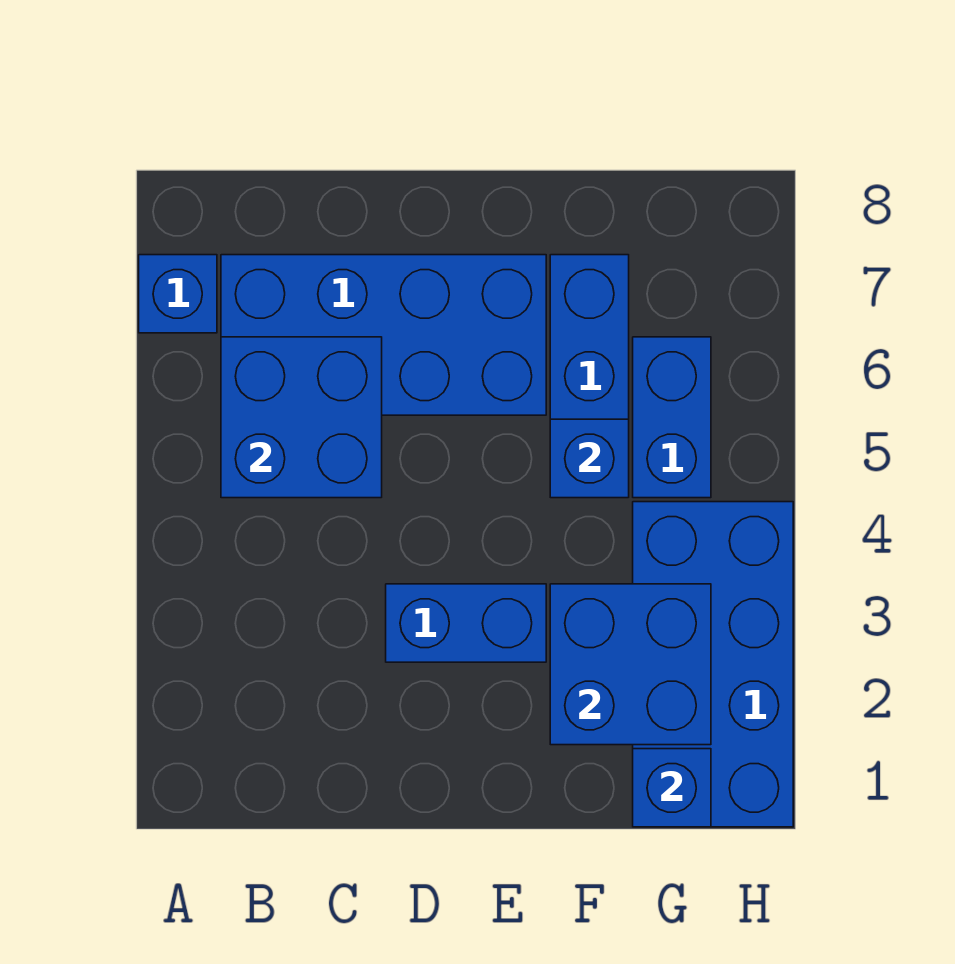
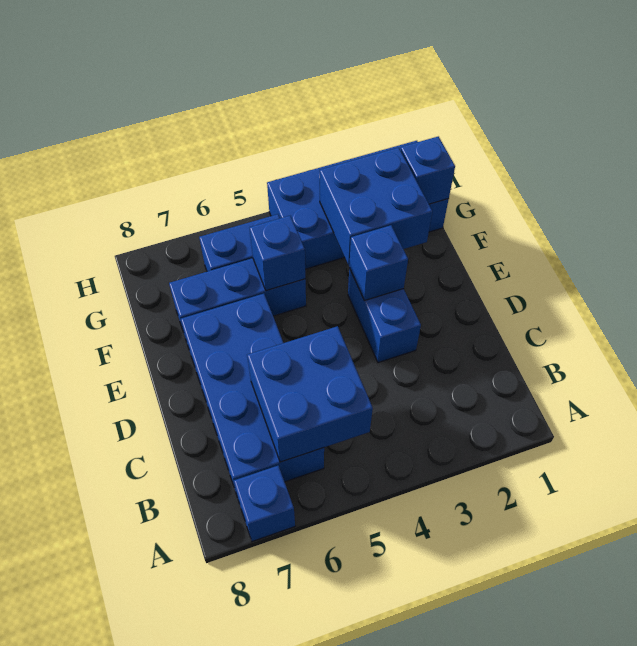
none -> blue brick E3 level 2

